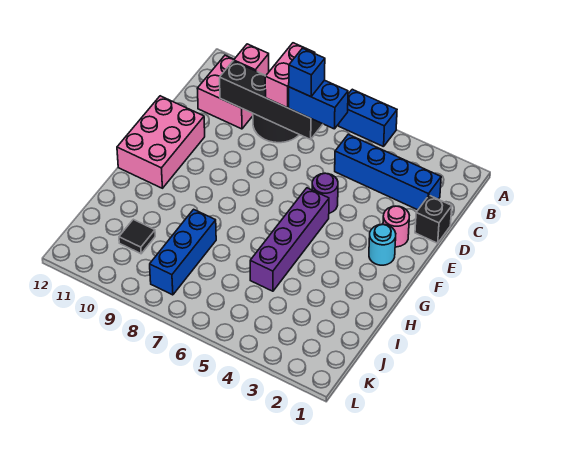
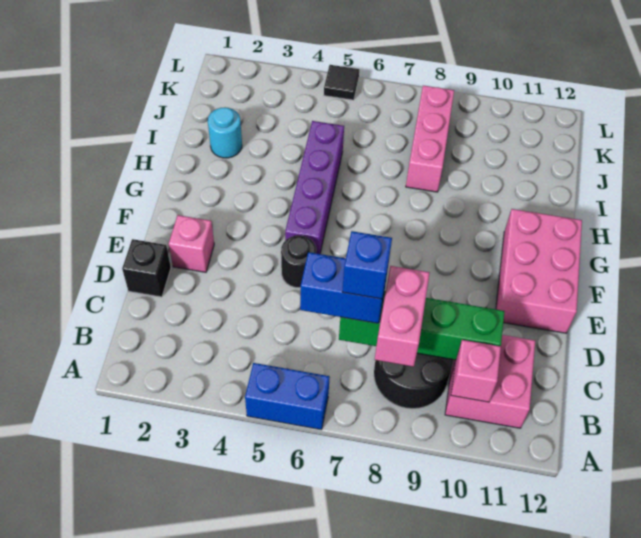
blue brick C2:C5 level 1 -> none
black brick C7:C10 level 2 -> green brick C7:C10 level 2
pink round brick E2 level 1 -> pink brick E2 level 1
purple round brick E5 level 1 -> black round brick E5 level 1
cyan round brick F2 level 1 -> cyan round brick I2 level 1
blue brick I8:K8 level 1 -> pink brick I8:K8 level 1
black tile J10 level 1 -> black tile L5 level 1

